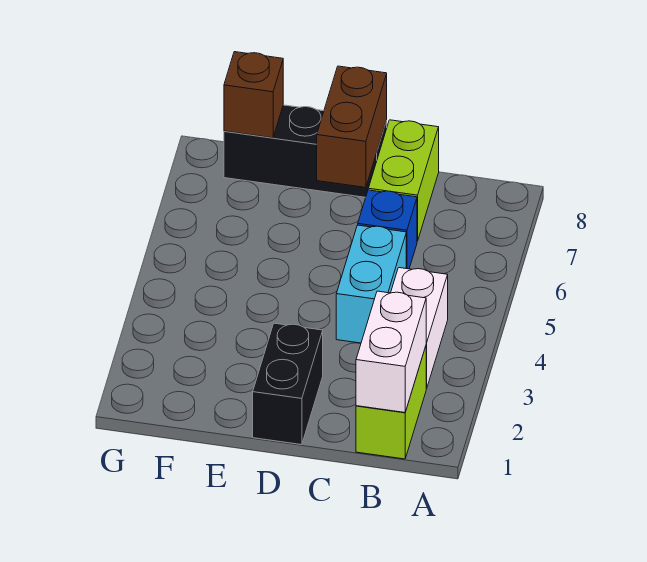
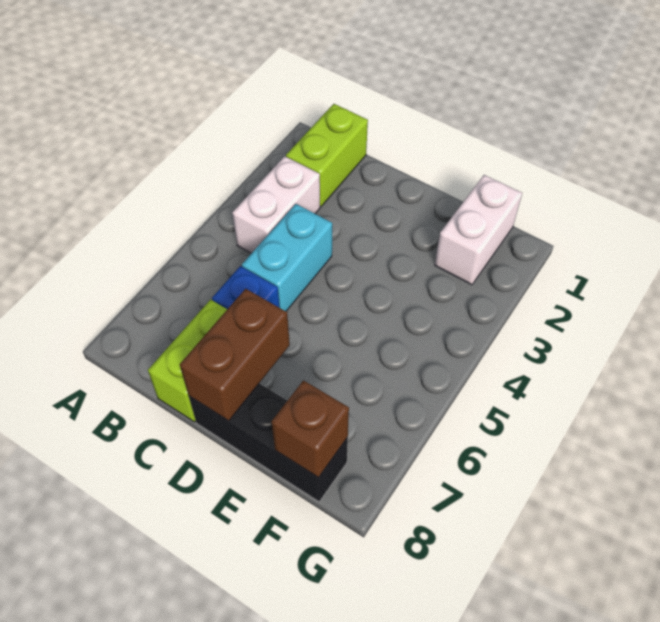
white brick B1:B2 level 2 -> white brick F1:F2 level 1
black brick D1:D2 level 1 -> none

